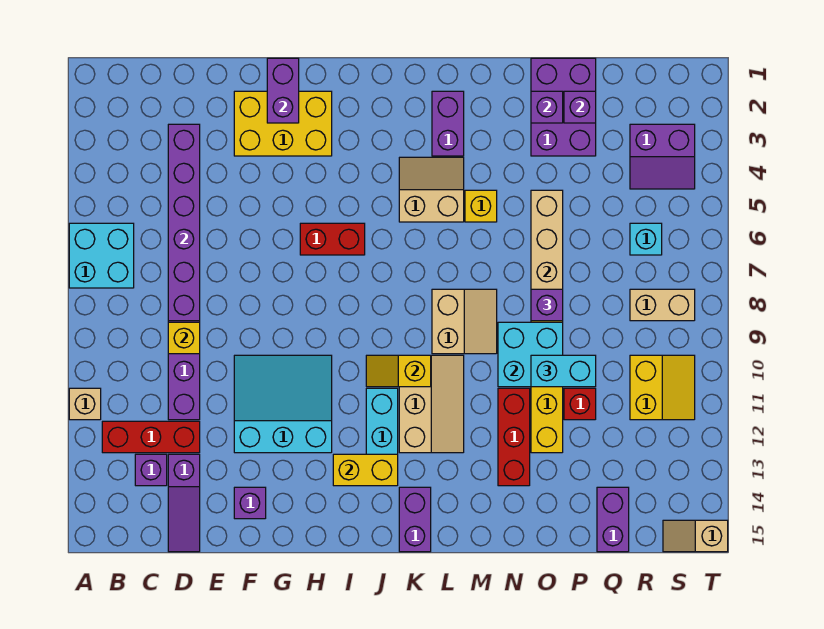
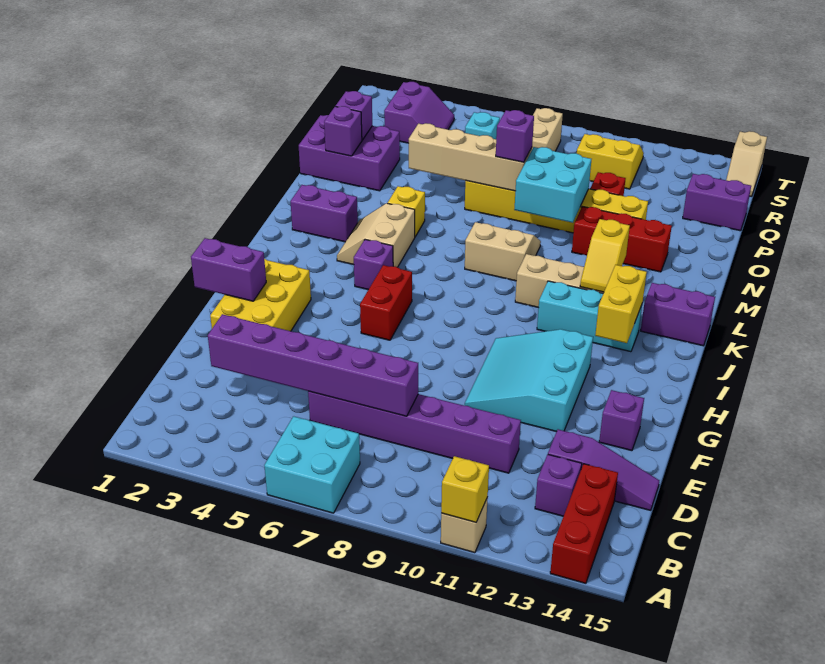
red brick B12:D12 level 1 -> red brick A14:C14 level 1
yellow brick D9 level 2 -> yellow brick A11 level 2
none -> purple brick J5 level 1
yellow slope J10:K10 level 2 top K -> yellow slope K12:L12 level 2 top L
cyan brick O10:P10 level 3 -> none

